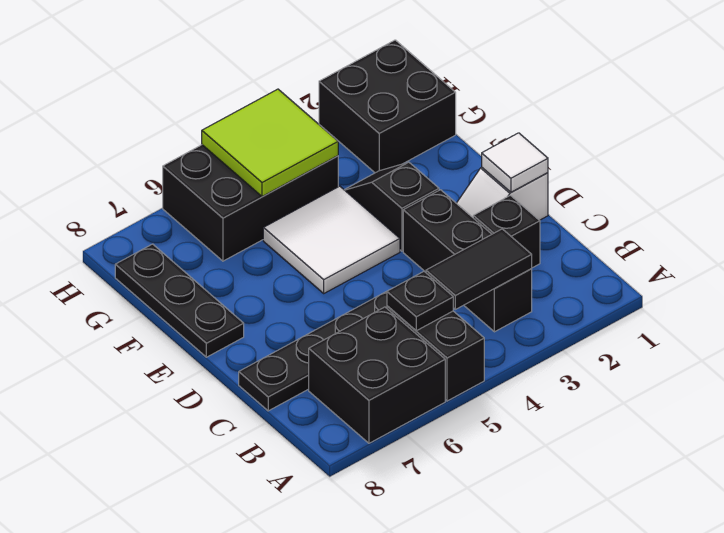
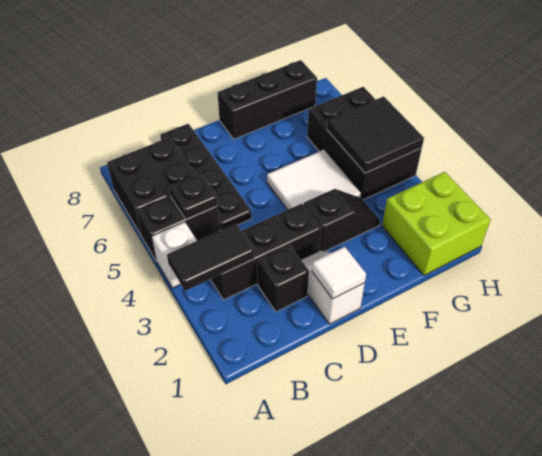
none -> white brick A4 level 1
black tile B3:B4 level 2 -> black tile A3:B3 level 2
black plate E8:G8 level 1 -> black brick E8:G8 level 1
black brick G1:H2 level 1 -> lime brick G1:H2 level 1
lime tile G4:H5 level 2 -> black tile G4:H5 level 2

